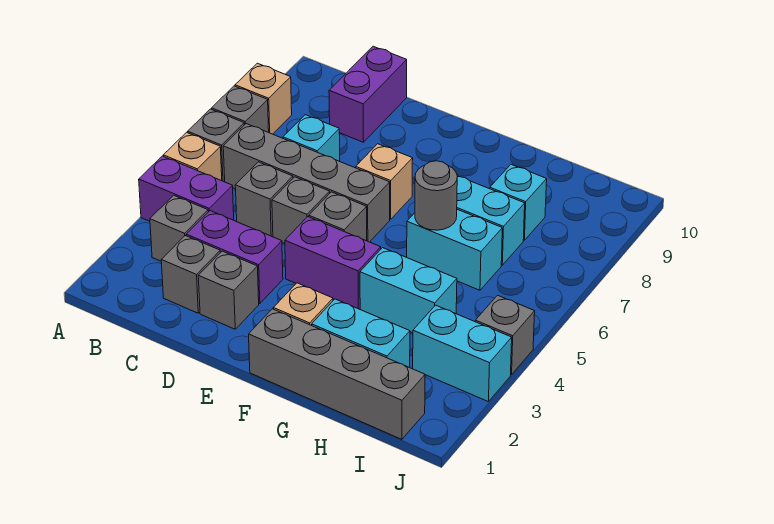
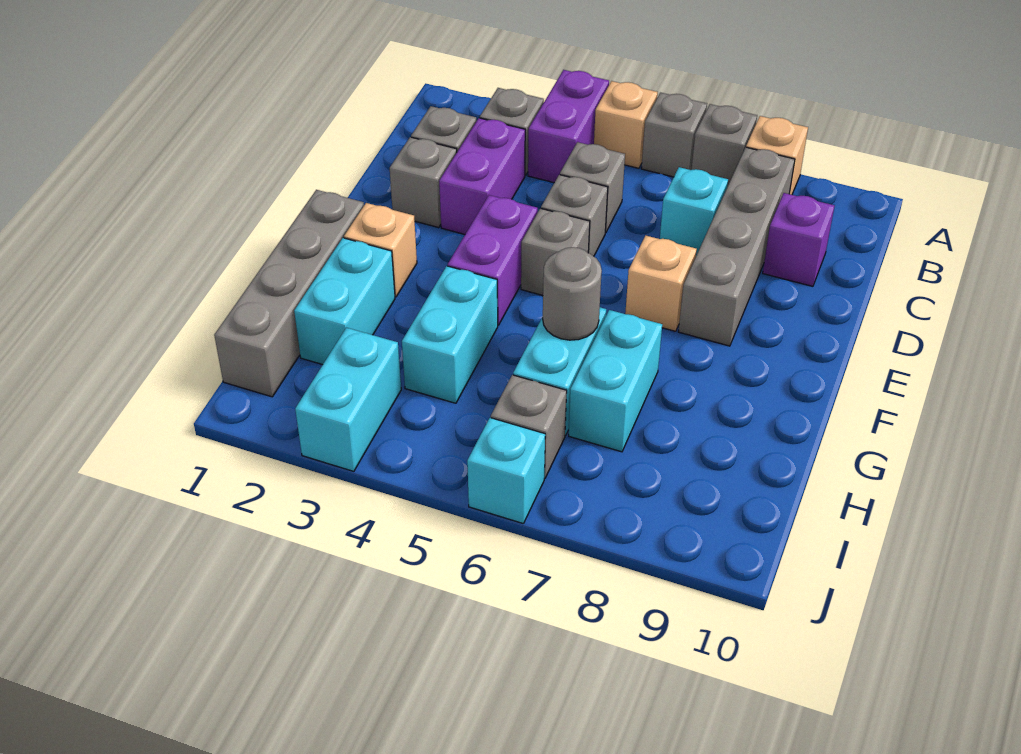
grey brick B6:E6 level 1 -> grey brick B8:E8 level 1
purple brick C9:C10 level 1 -> purple brick C9 level 1
cyan brick H8 level 1 -> cyan brick J6 level 1
grey brick J4 level 1 -> grey brick I6 level 1

